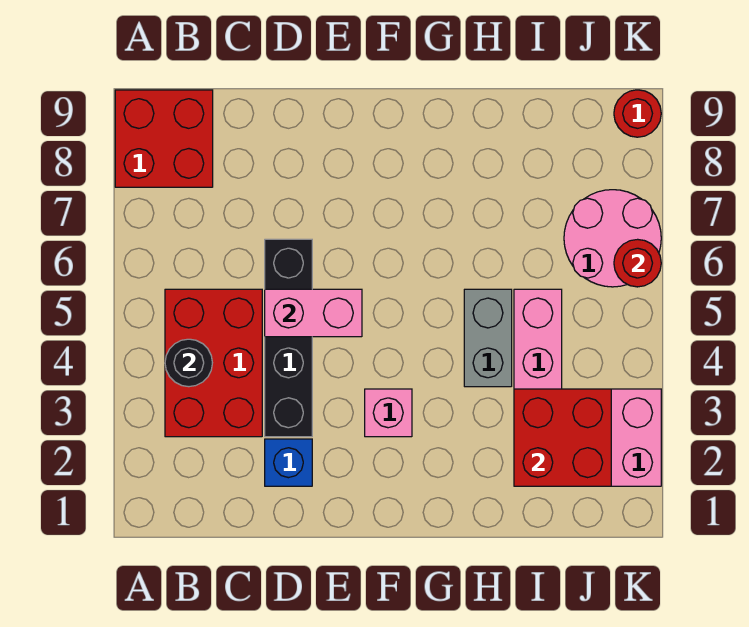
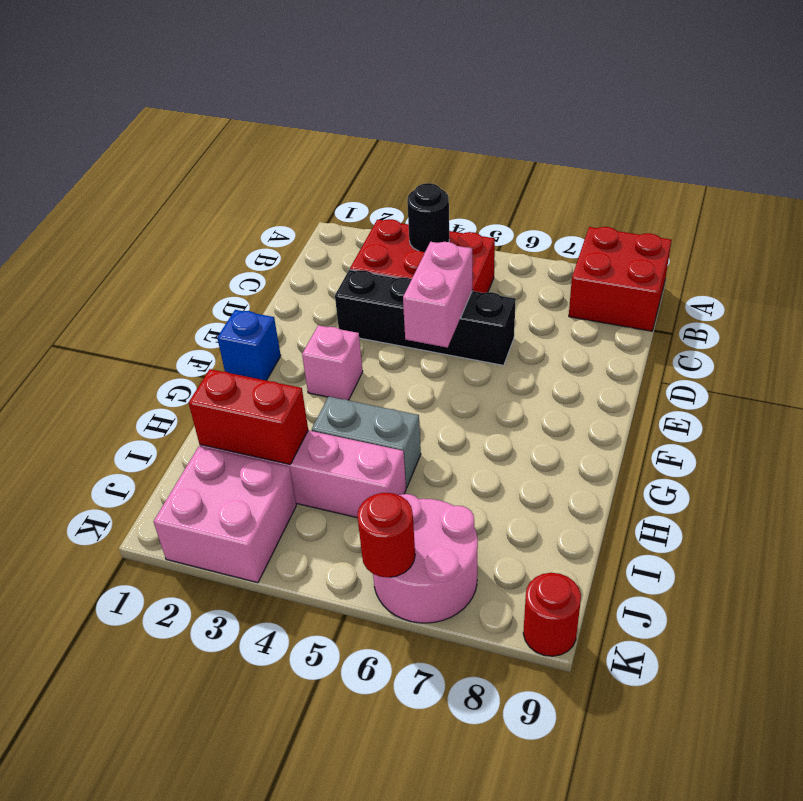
blue brick D2 level 1 -> blue brick F1 level 1
red brick I2:J3 level 2 -> red brick I2:I3 level 2

